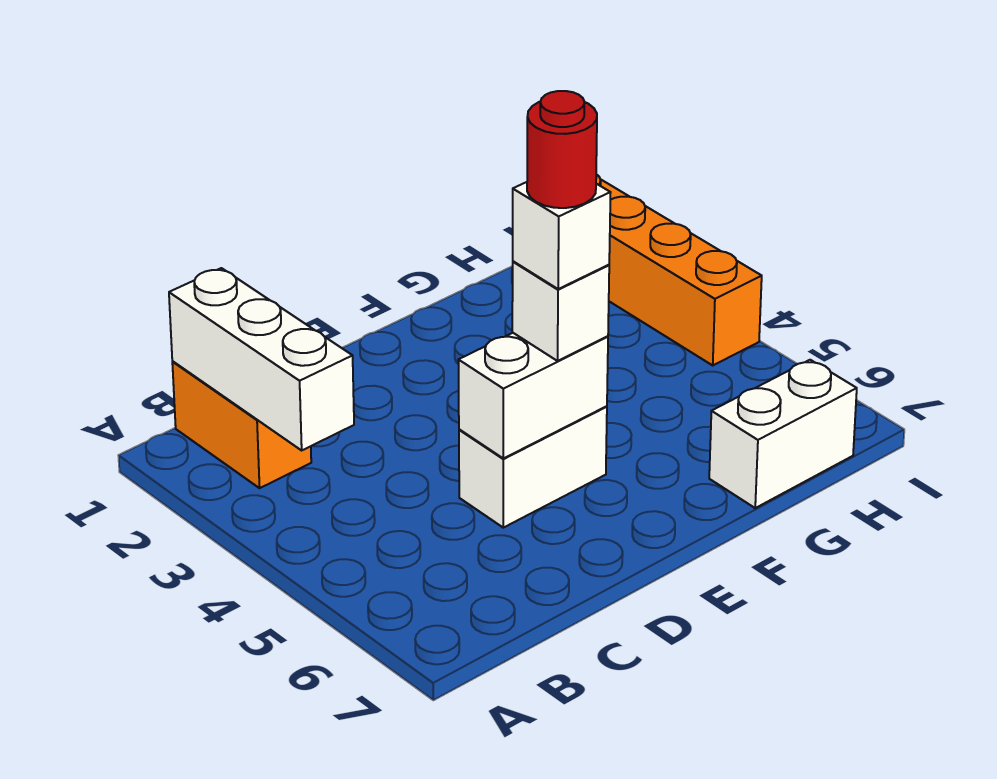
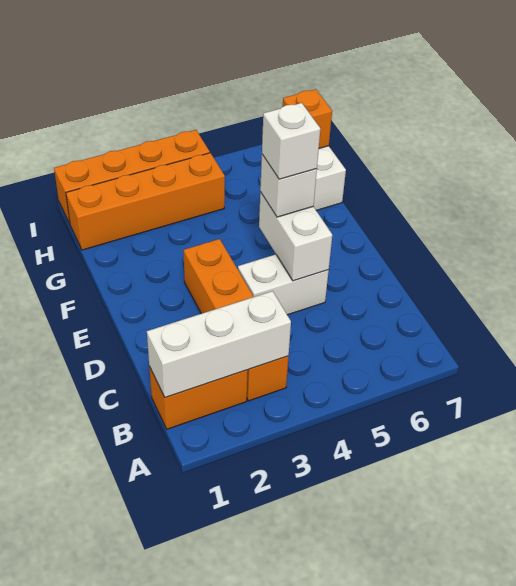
none -> orange brick B3:E3 level 1
white brick D5:E5 level 1 -> white brick D4:D5 level 1
red round brick E5 level 5 -> none
none -> orange brick H1:H4 level 1
none -> orange brick H7 level 2

